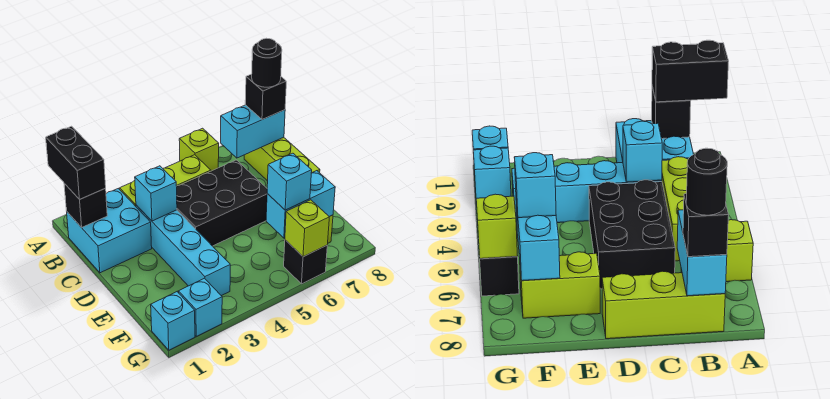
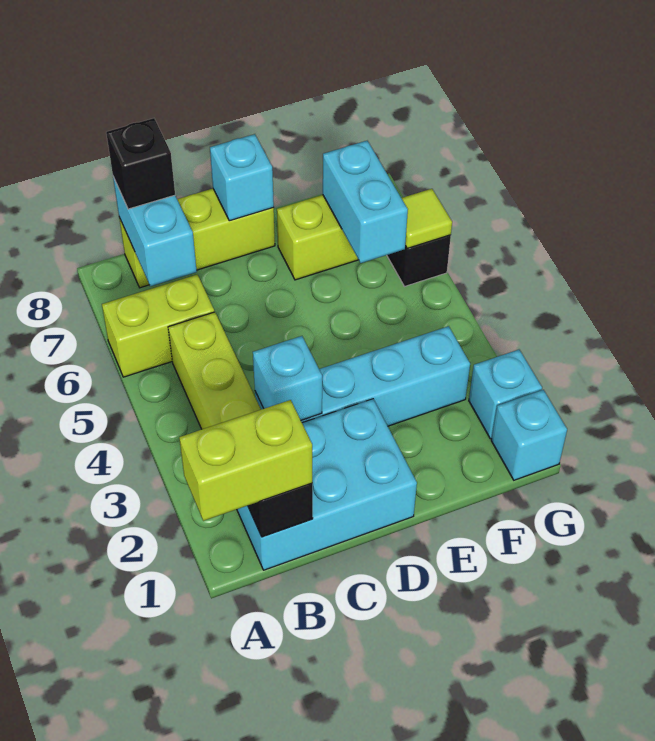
black brick A1:B1 level 3 -> lime brick A1:B1 level 3
lime brick A6 level 1 -> lime brick A6:B6 level 1
cyan brick B1:C2 level 1 -> cyan brick B1:D2 level 1
black round brick B8 level 4 -> none
black brick C4:D6 level 1 -> none
cyan brick F6 level 3 -> cyan brick D8 level 2
lime brick G6 level 2 -> lime tile G6 level 2

